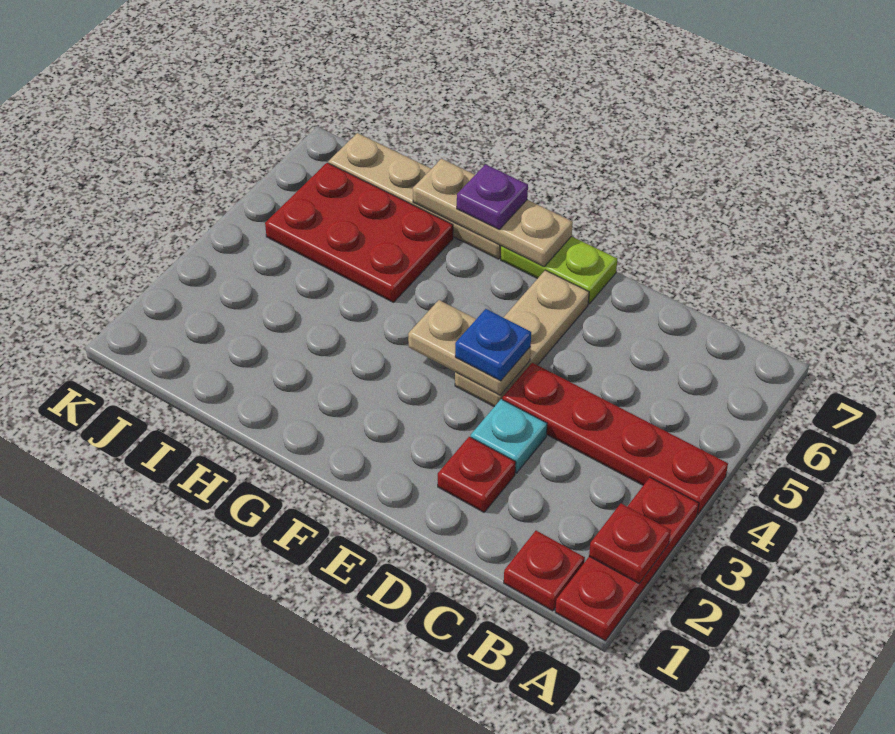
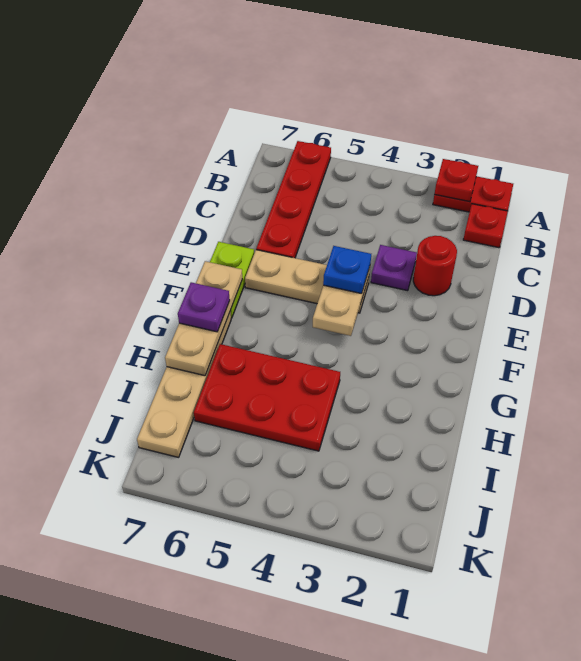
red plate A1:A3 level 1 -> red plate A1:A2 level 1
red plate A4:D4 level 1 -> red plate A6:D6 level 1
red plate D2 level 1 -> red round brick D2 level 1
cyan plate D3 level 1 -> purple plate D3 level 1
red plate H5:J6 level 1 -> red plate H4:I6 level 1

